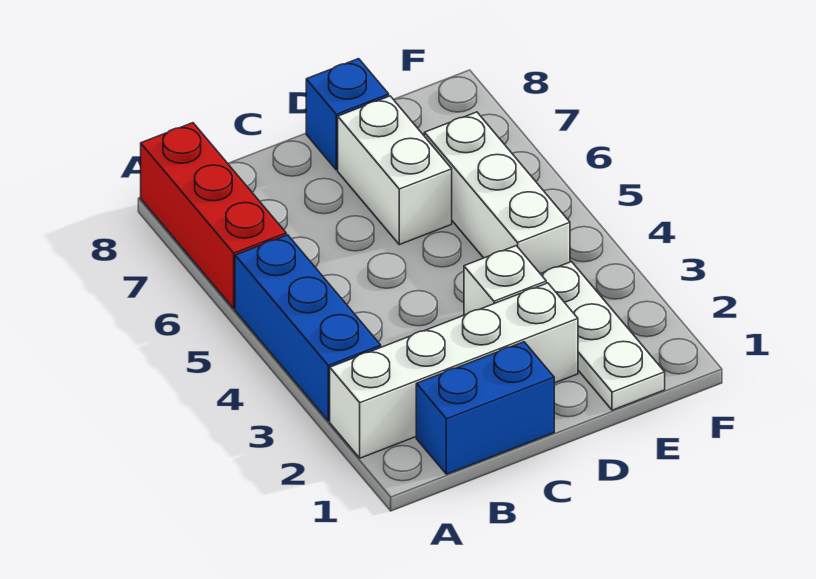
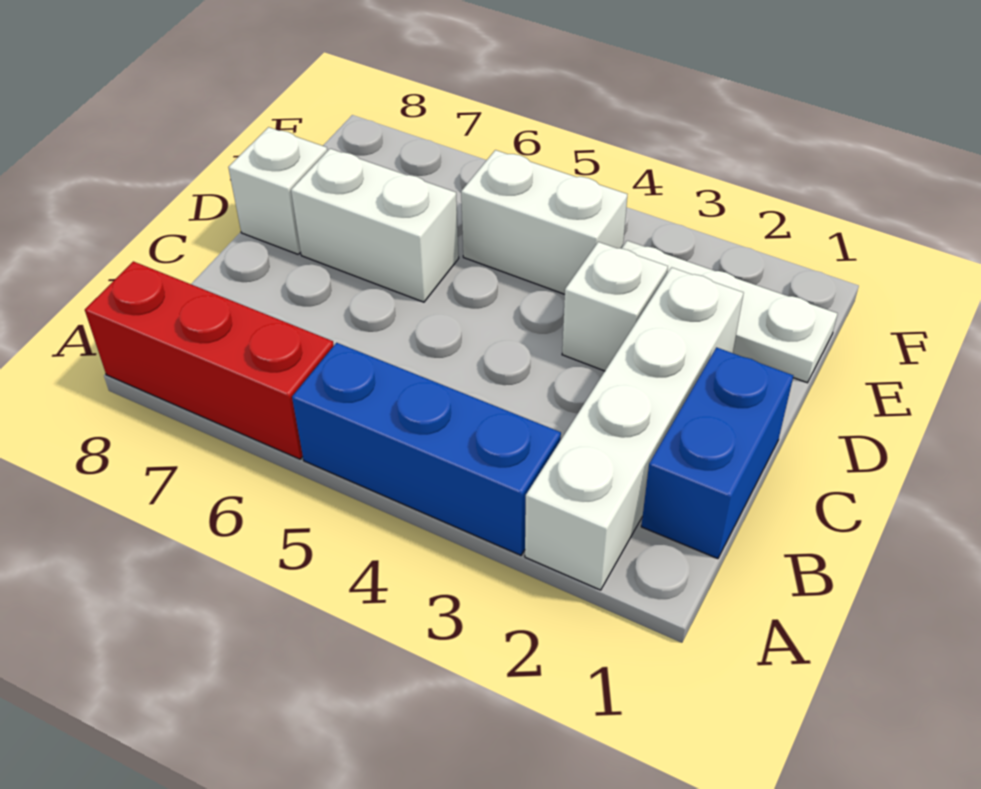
blue brick D8 level 1 -> white brick D8 level 1
white brick E4:E6 level 1 -> white brick E4:E5 level 1

